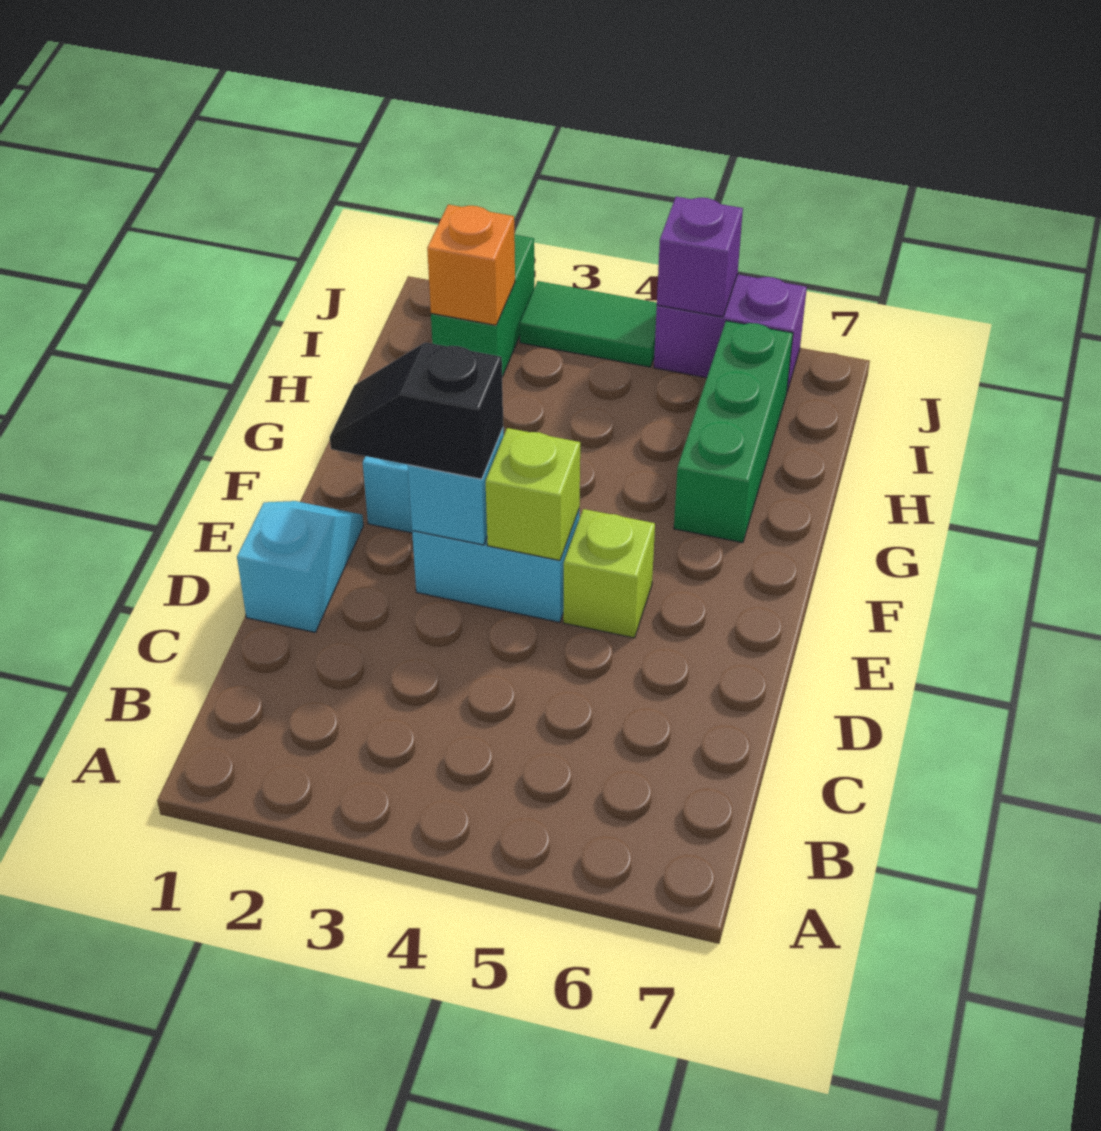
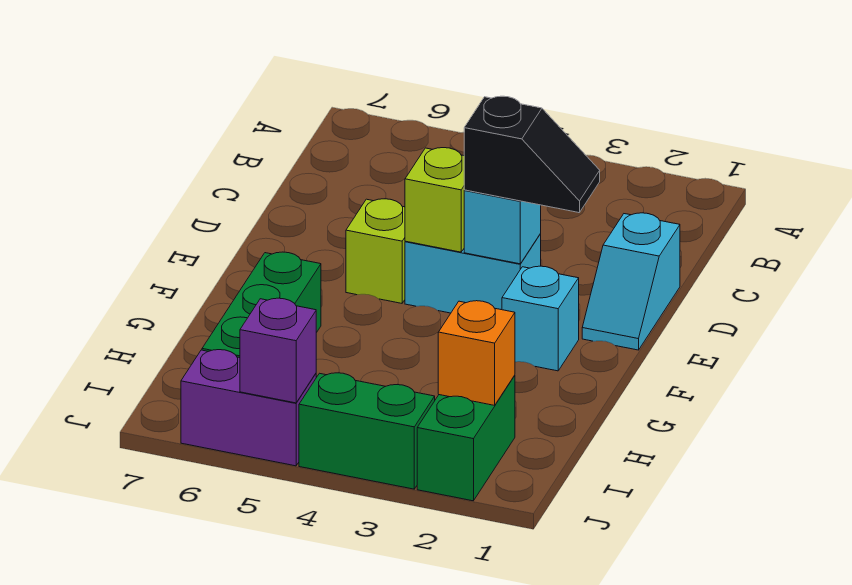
green tile J3:J4 level 1 -> green brick J3:J4 level 1

